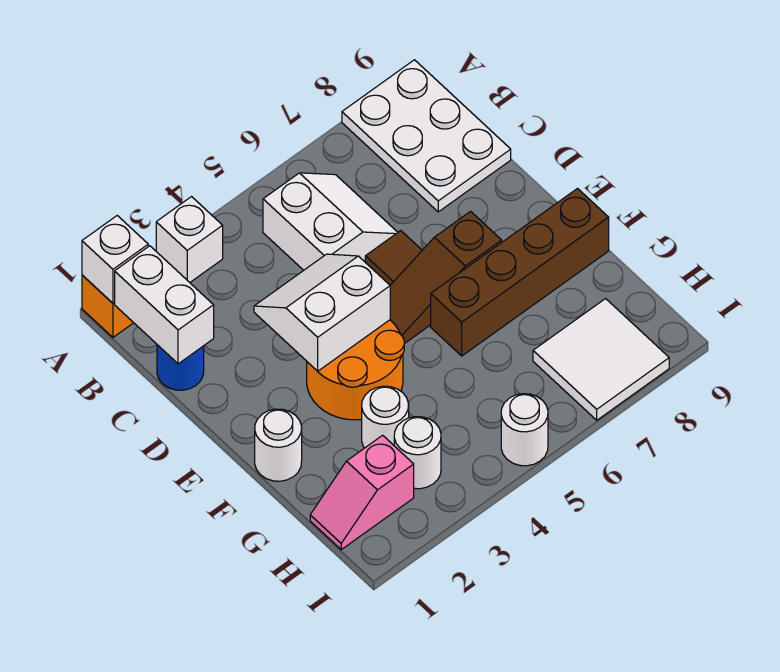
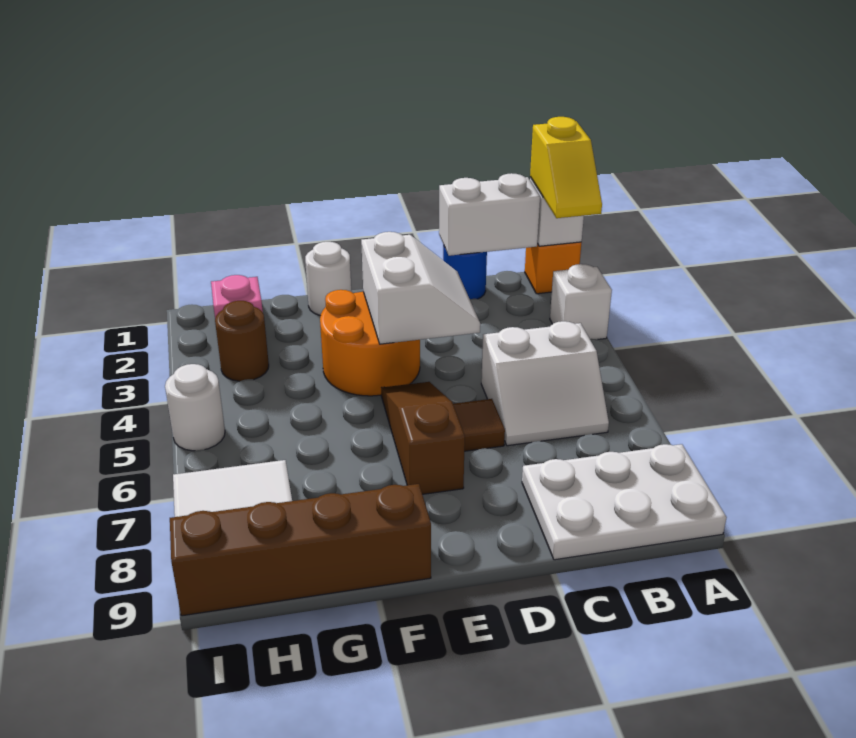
none -> yellow slope A1:A2 level 3 top 1
brown brick F6:F9 level 1 -> brown brick F9:I9 level 1
white round brick G3 level 1 -> none
white round brick H3 level 1 -> brown round brick H3 level 1

